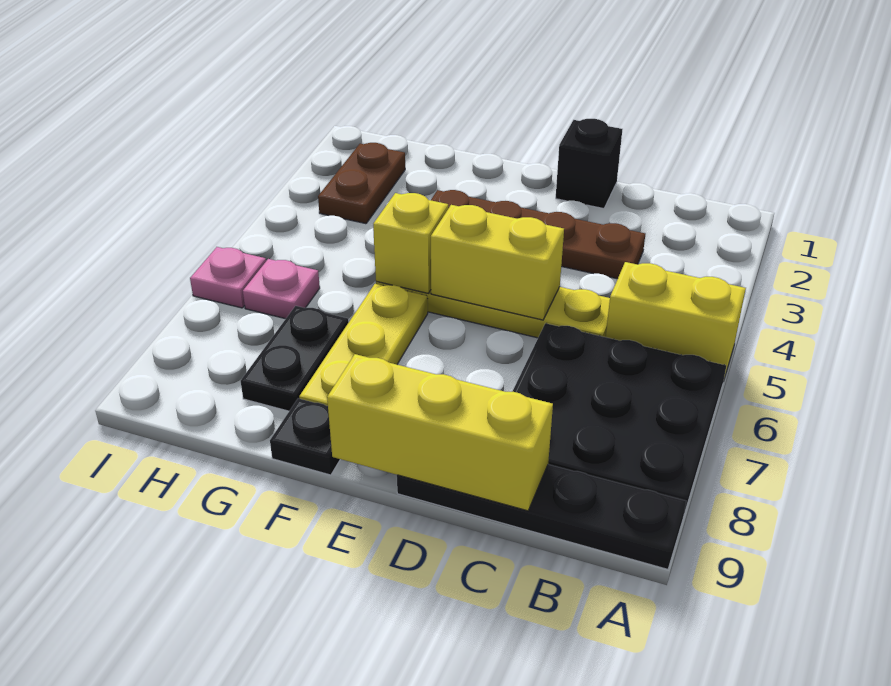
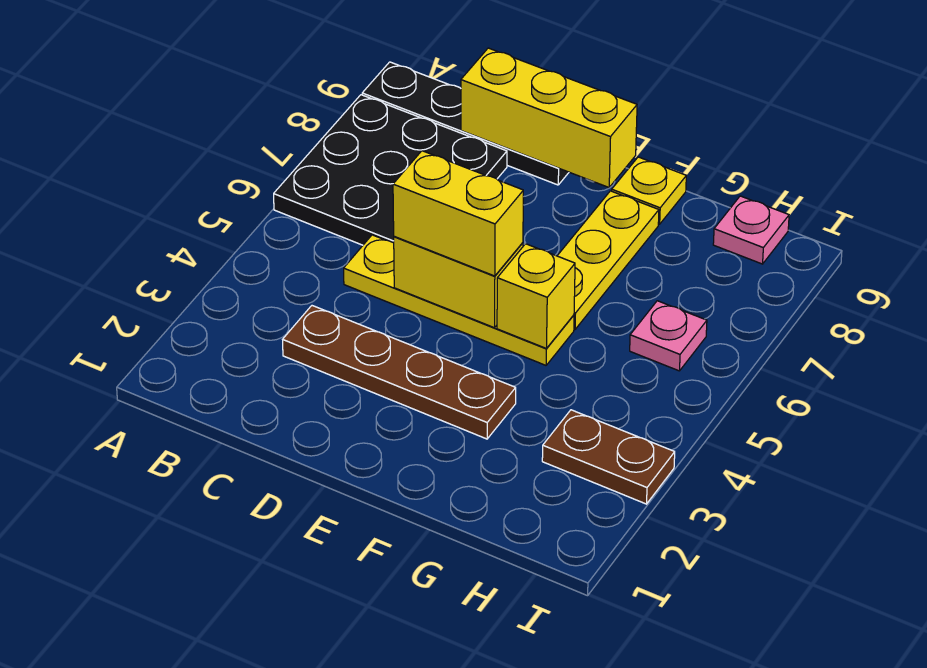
yellow brick A5:B5 level 1 -> yellow brick D5:E5 level 3
black brick D1 level 1 -> none
black plate F9 level 1 -> yellow plate F9 level 1
black plate G7:G8 level 1 -> none
brown plate H2:H3 level 1 -> brown plate H3:I3 level 1
pink plate I6 level 1 -> pink plate H9 level 1

